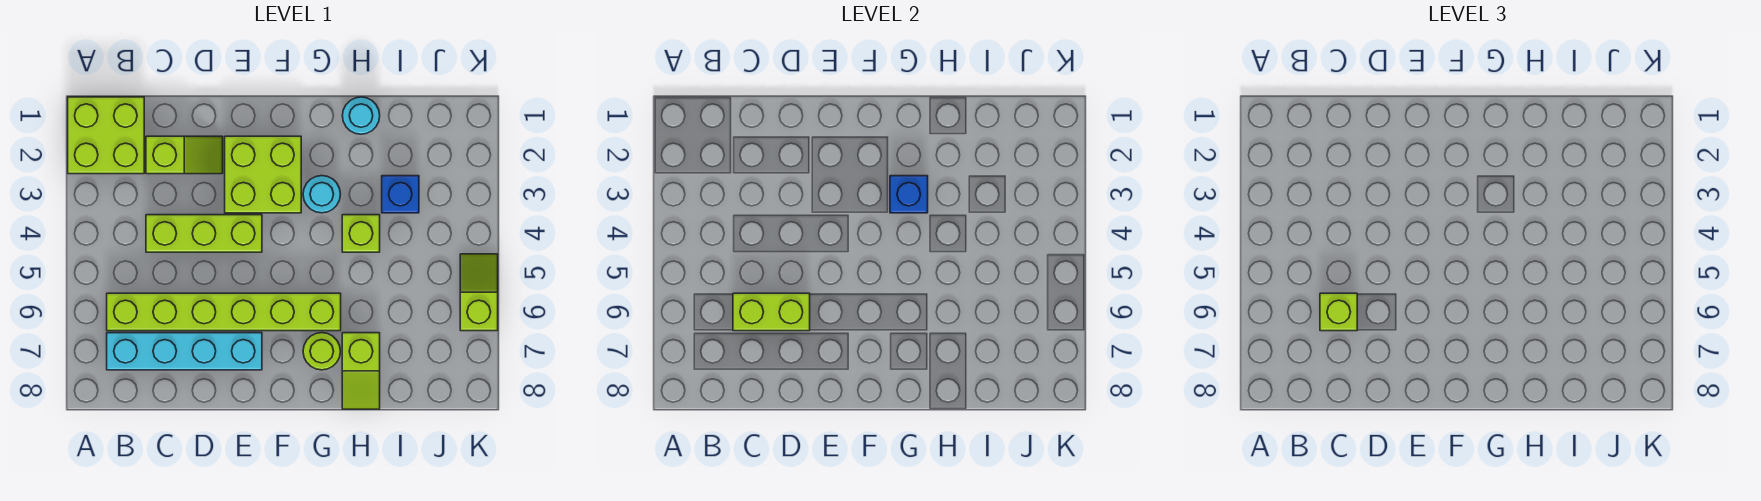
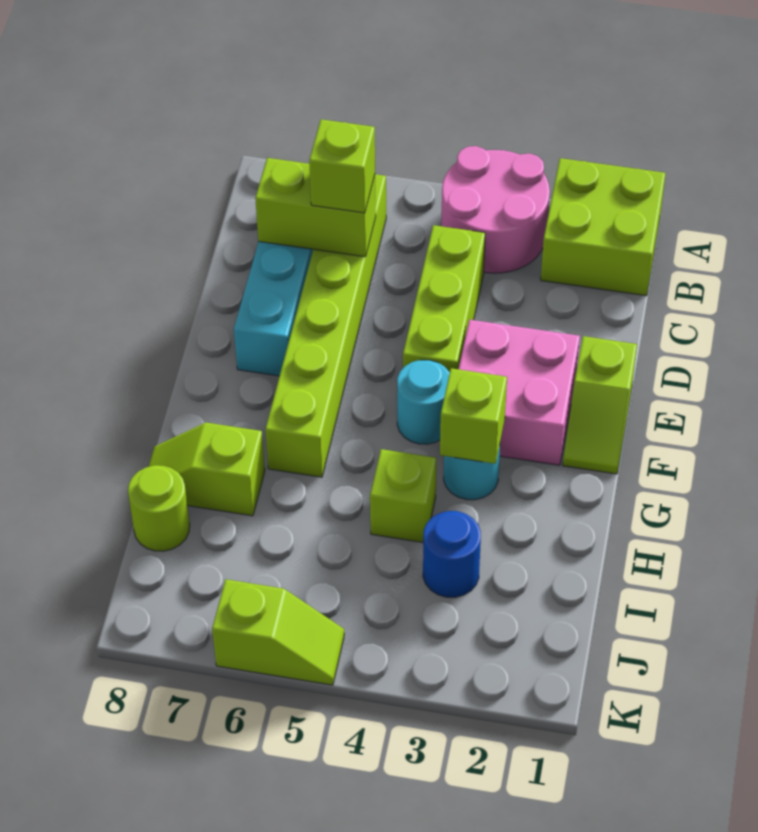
none -> pink round brick A3:B4 level 1
lime slope C2:D2 level 1 top C -> lime slope E1:F1 level 1 top E
lime brick C6:D6 level 2 -> lime brick C6:C7 level 2
lime brick E2:F3 level 1 -> pink brick E2:F3 level 1
blue brick G3 level 2 -> lime brick G3 level 2
lime round brick G7 level 1 -> lime round brick I8 level 1
cyan round brick H1 level 1 -> cyan round brick F4 level 1
blue brick I3 level 1 -> blue round brick I3 level 1

